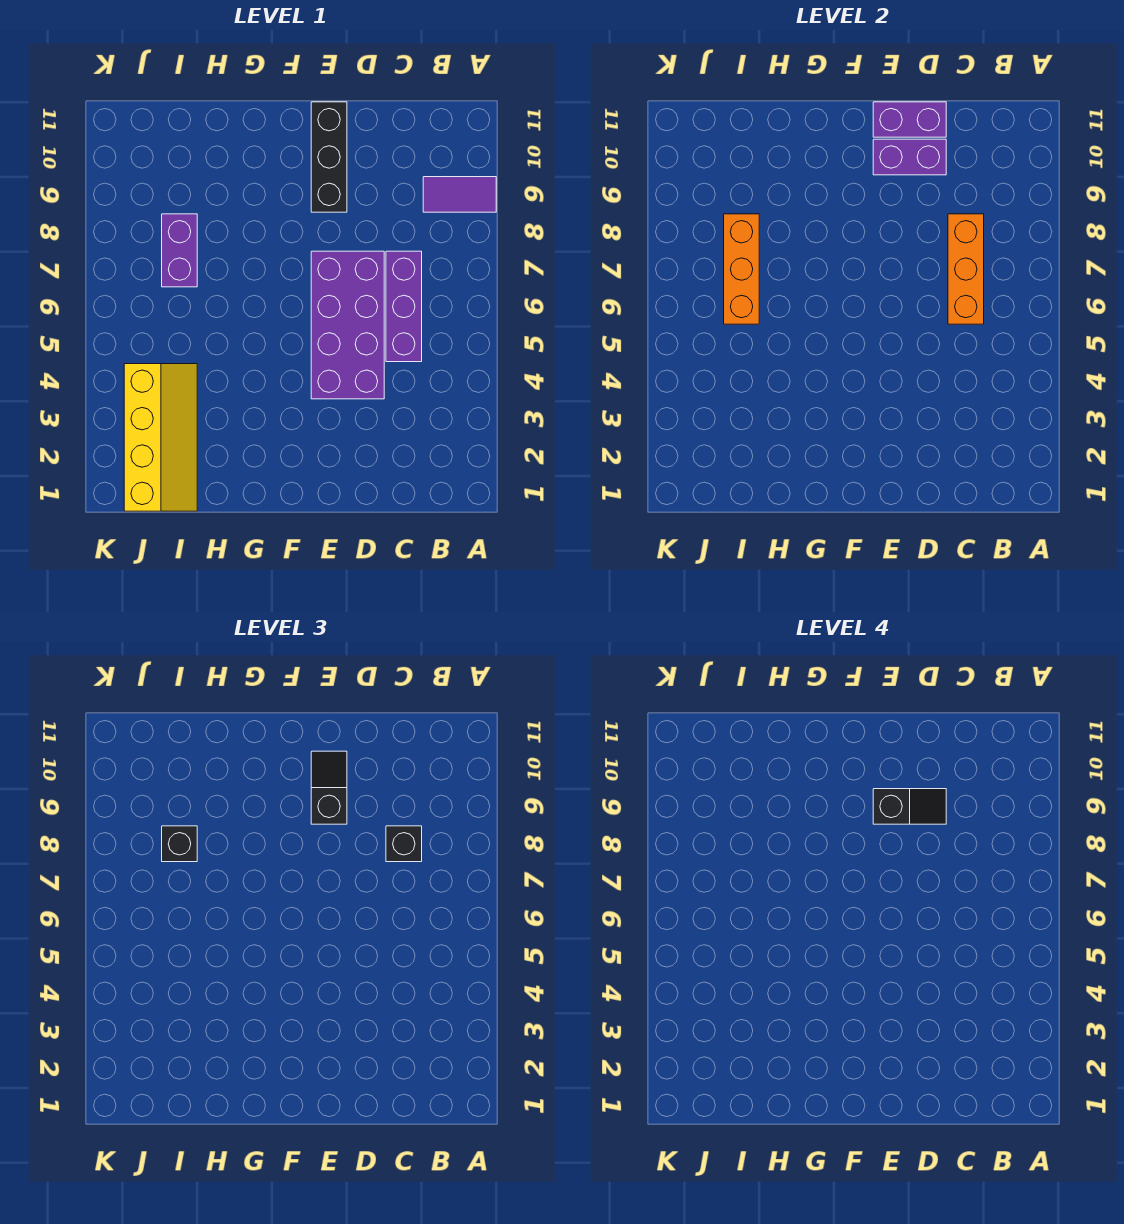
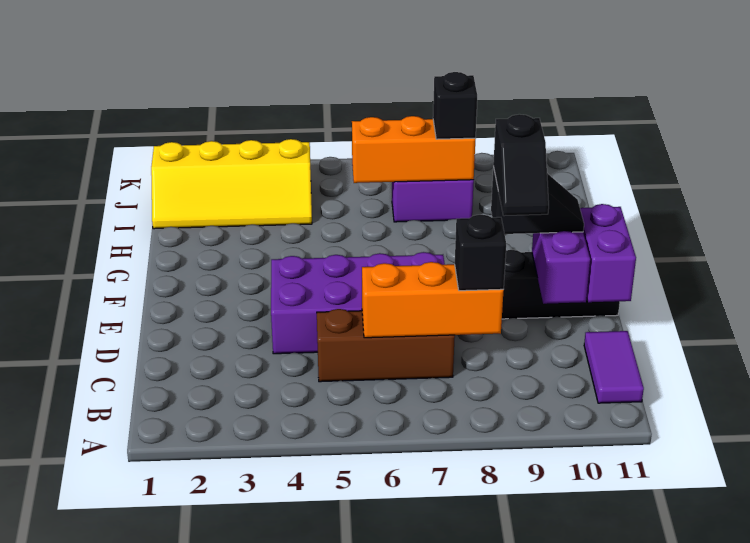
purple tile A9:B9 level 1 -> purple tile B11:C11 level 1
purple brick C5:C7 level 1 -> brown brick C5:C7 level 1

